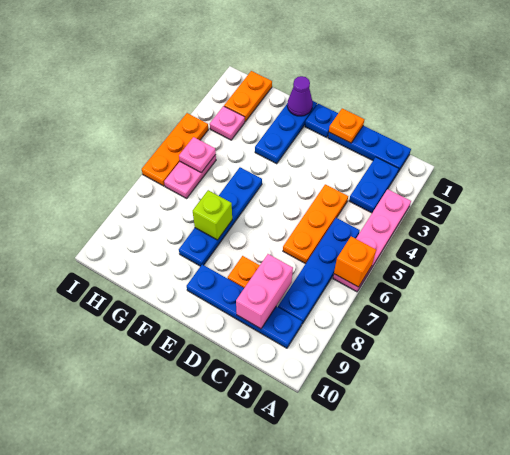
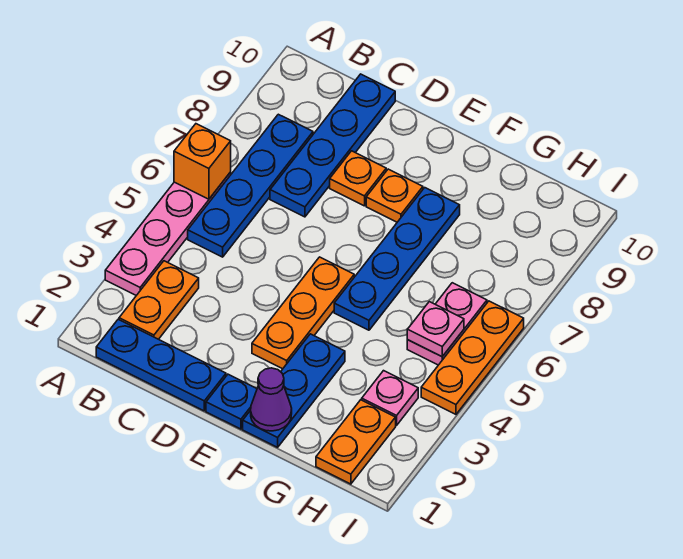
blue plate B2:B3 level 1 -> orange plate B2:B3 level 1
blue plate B9:E9 level 1 -> blue plate C7:C10 level 1
orange plate C4:C6 level 1 -> orange plate E3:E5 level 1
pink brick C8:C9 level 2 -> none
orange plate D1 level 2 -> orange plate E8 level 1
lime brick F7 level 2 -> none

